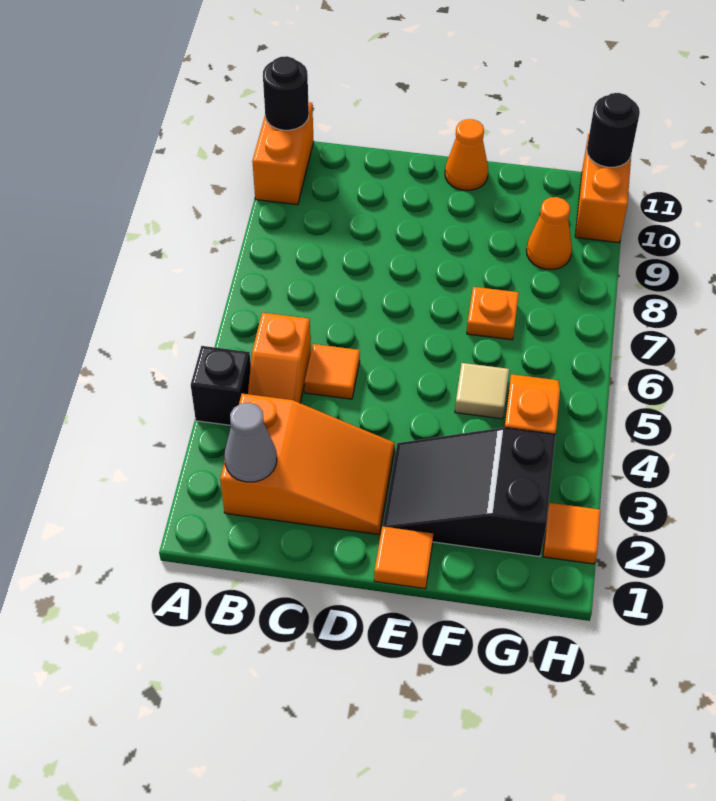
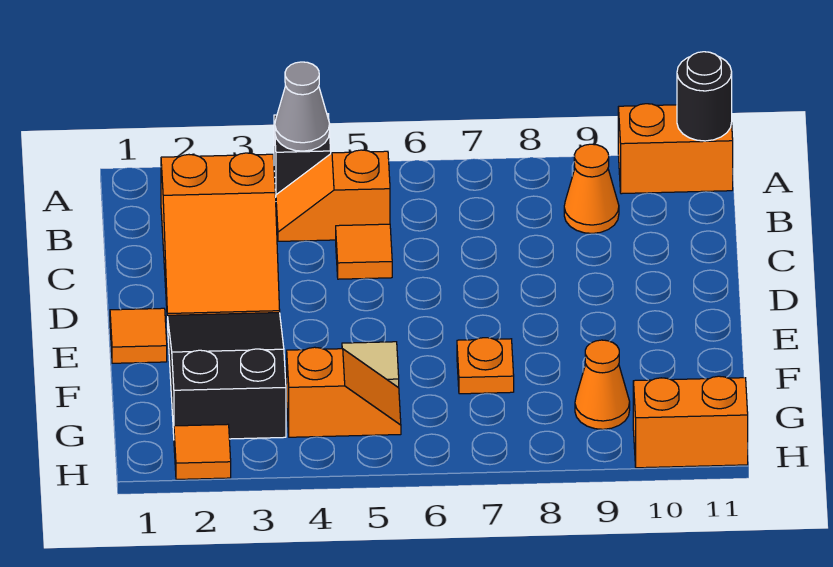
grey cone B2 level 2 -> grey cone A4 level 2
orange cone E11 level 1 -> orange cone B9 level 1
black round brick H11 level 2 -> none

